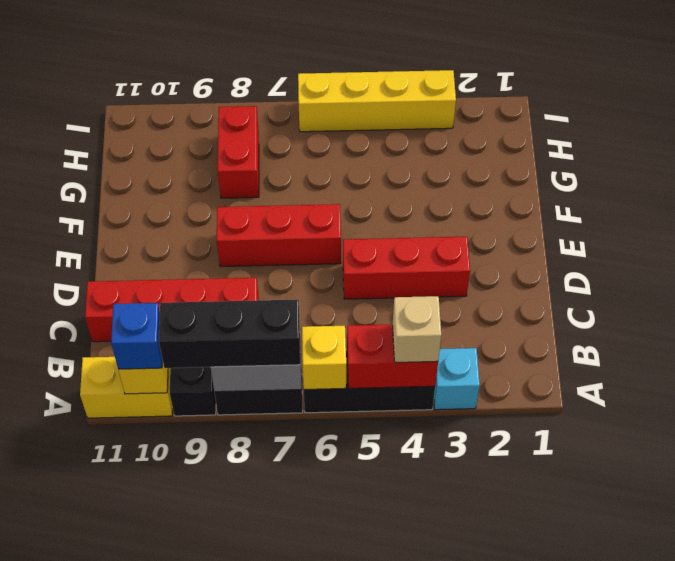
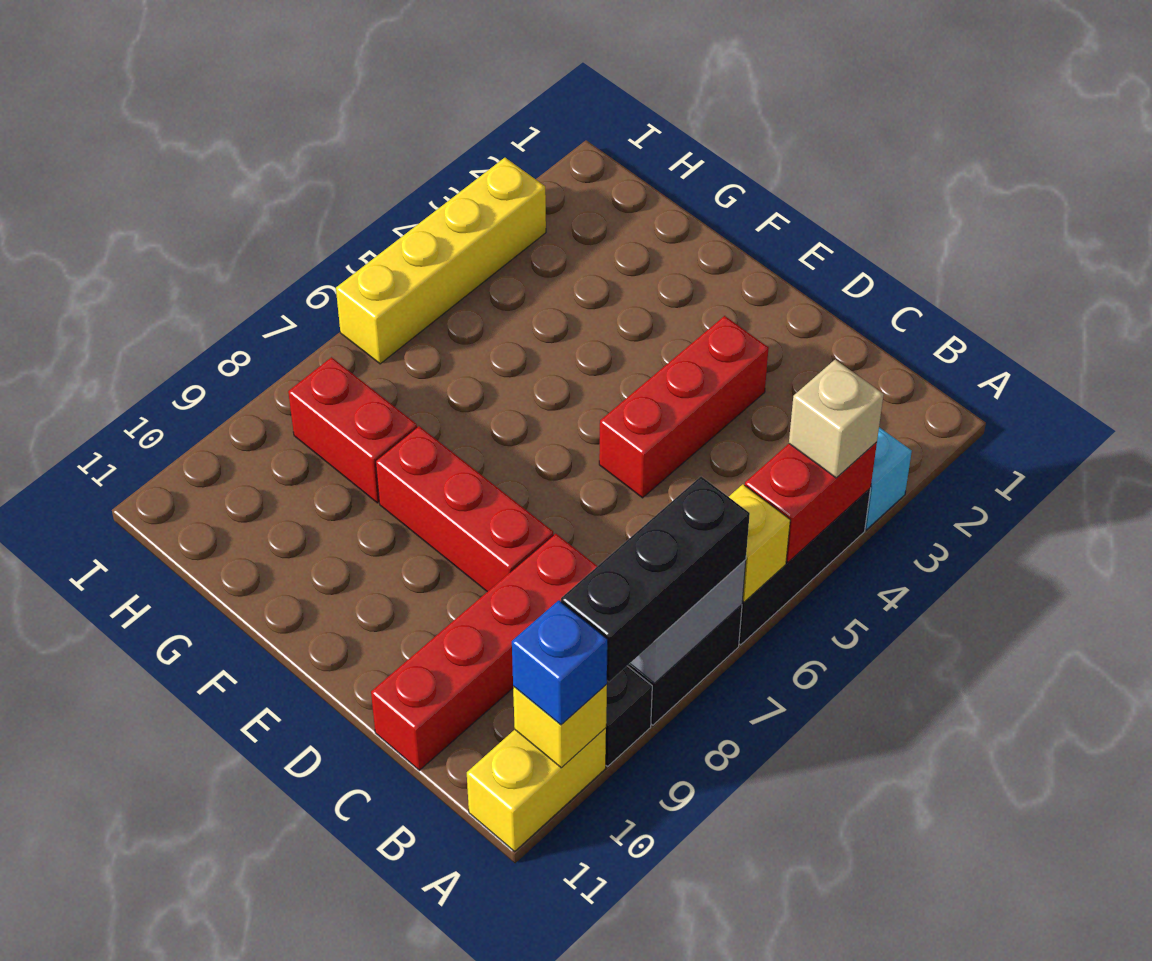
red brick E6:E8 level 1 -> red brick D8:F8 level 1

